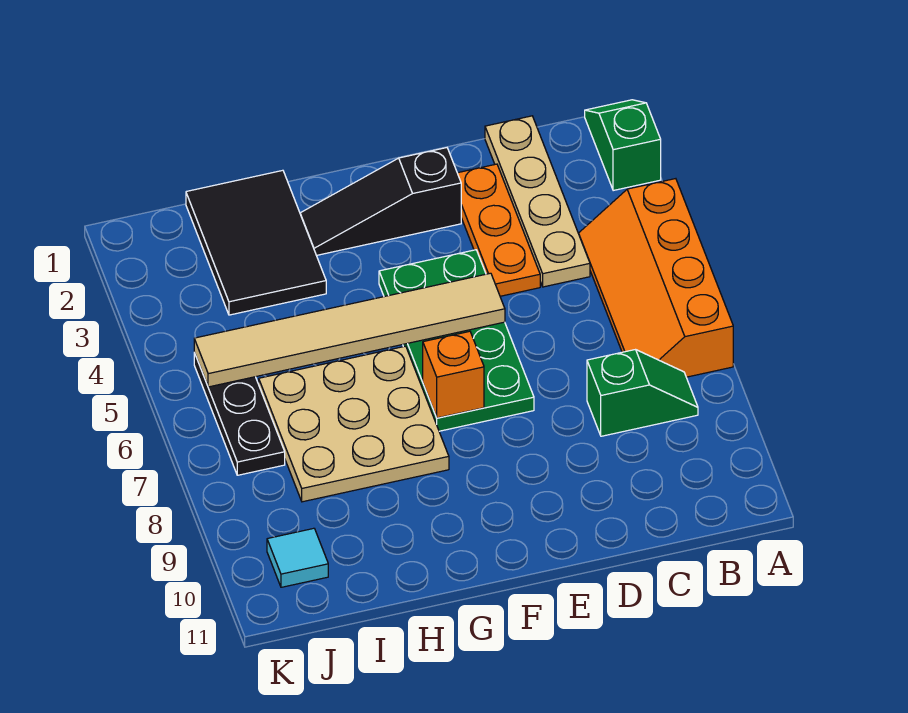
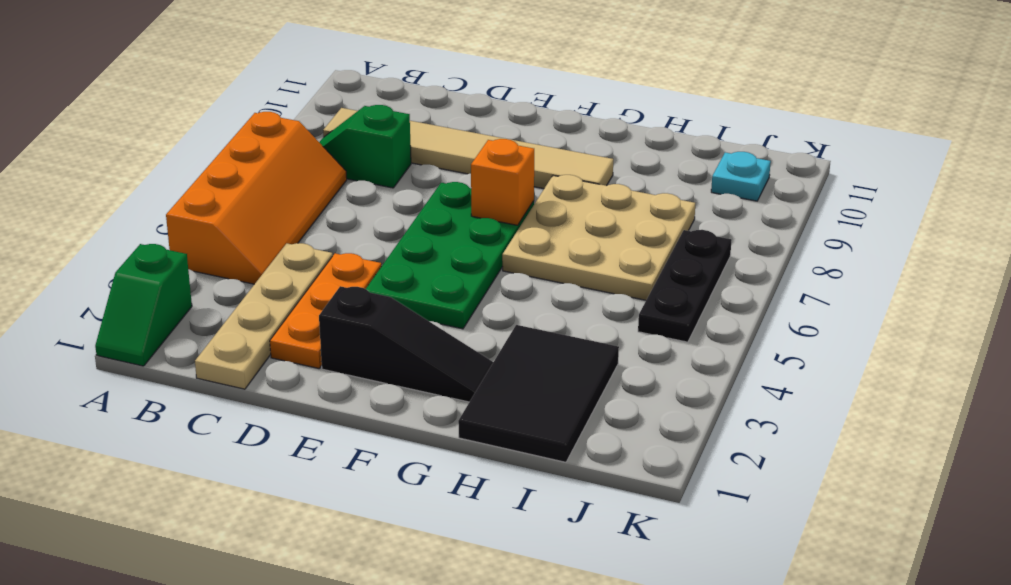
tan tile E5:J5 level 2 -> tan tile B9:G9 level 1
cyan tile J10 level 1 -> cyan plate J10 level 1

